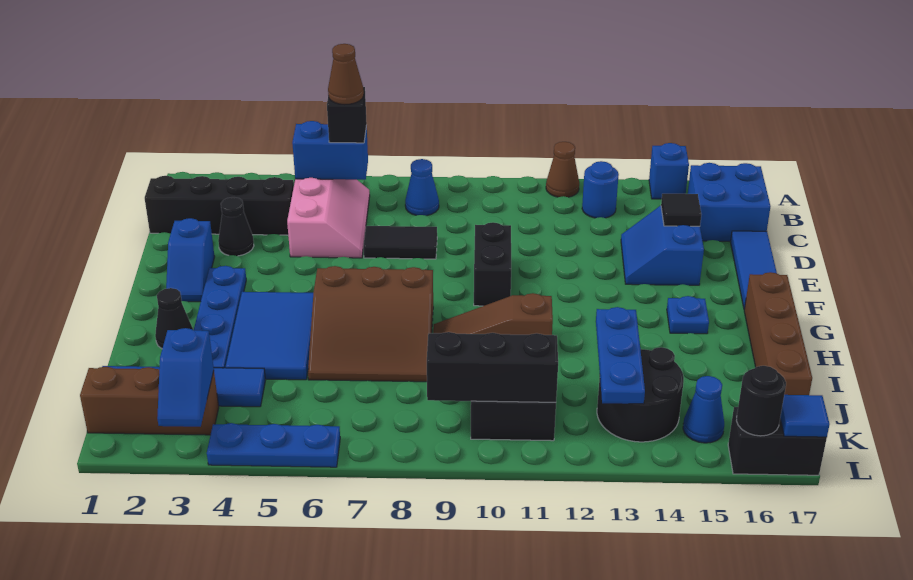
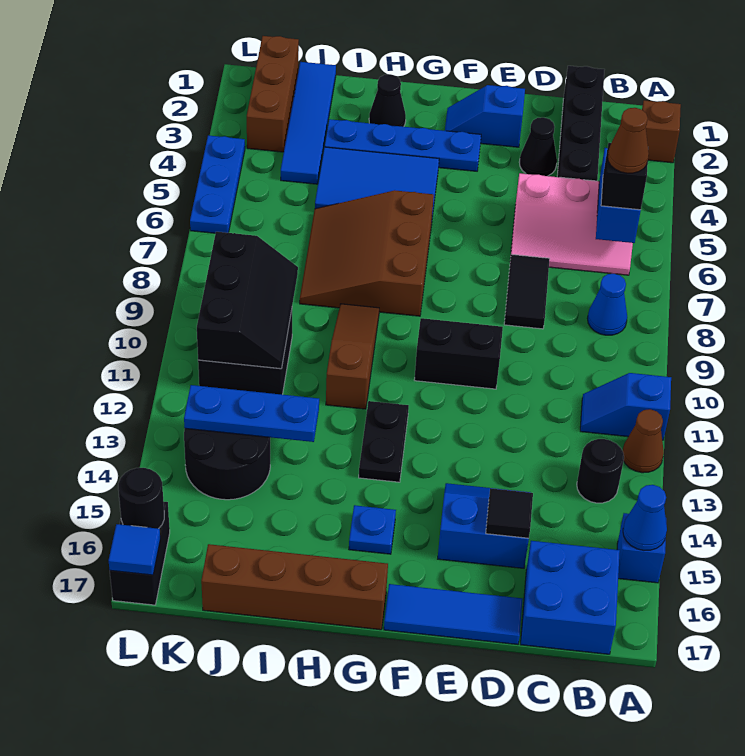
none -> brown brick A2 level 1
blue round brick B13 level 1 -> black round brick B13 level 1
none -> black plate G12:G13 level 1
blue slope K3:L3 level 2 top K -> blue slope A11:B11 level 1 top A
blue cone K15 level 1 -> blue cone A15 level 2

